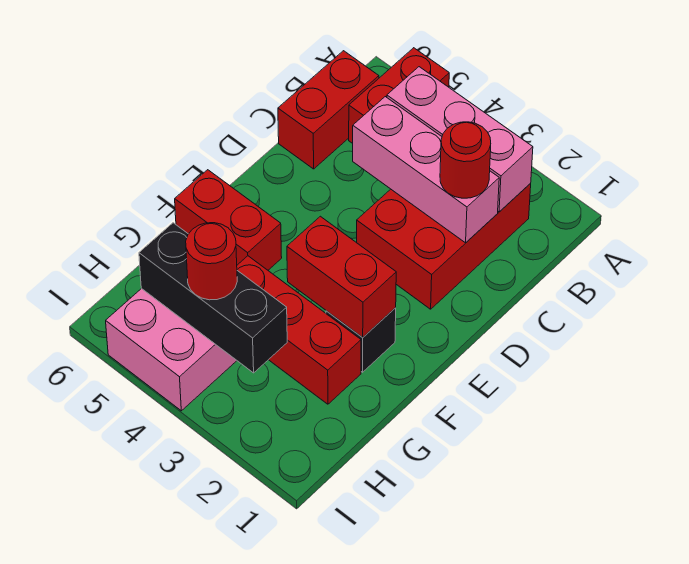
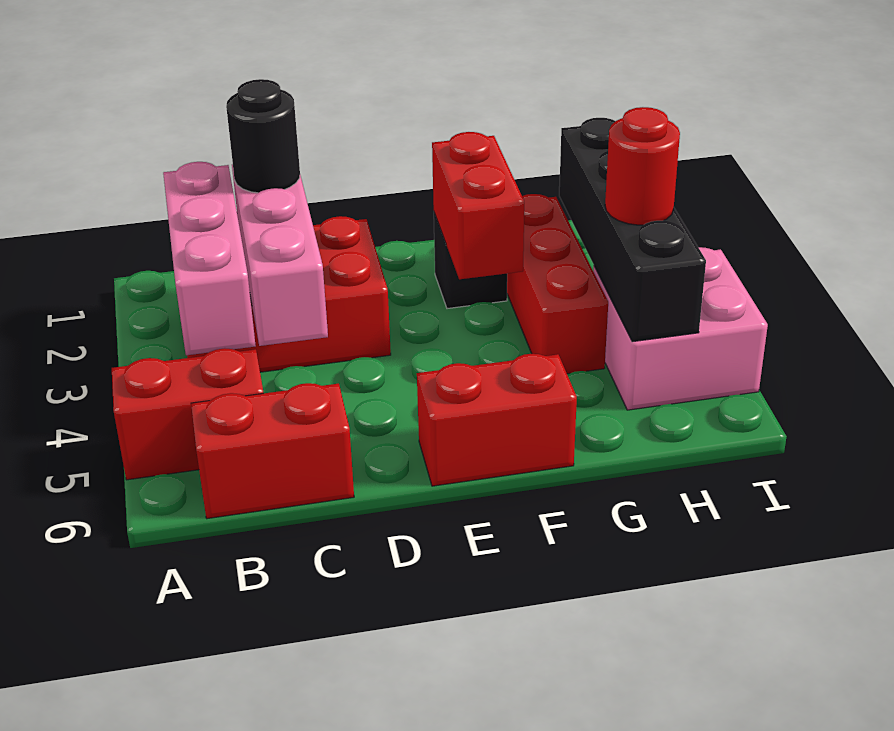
red round brick C2 level 3 -> black round brick C2 level 3
red brick F5:F6 level 1 -> red brick E6:F6 level 1
black brick H3:H5 level 2 -> black brick H2:H5 level 2

